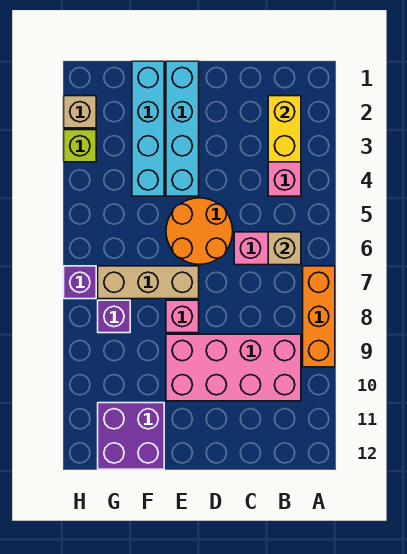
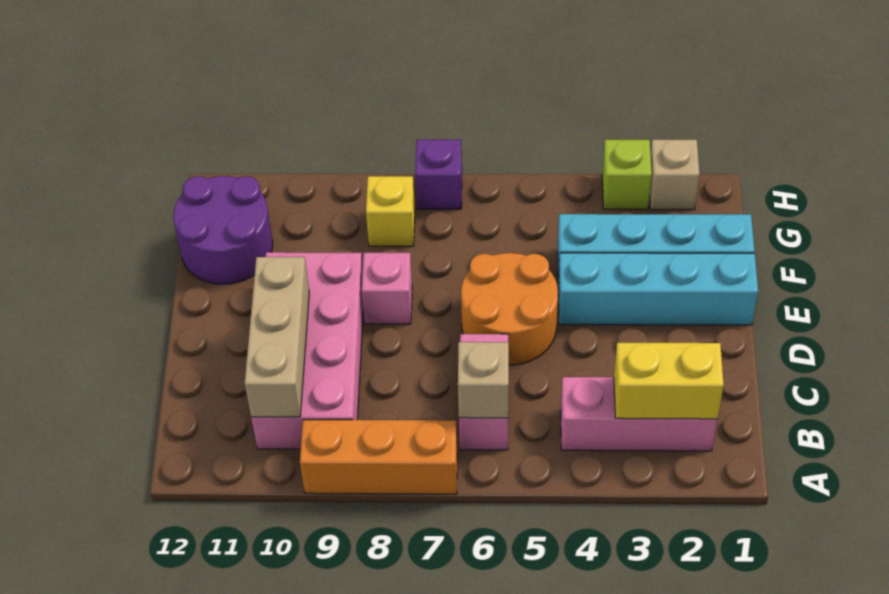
tan brick E7:G7 level 1 -> tan brick B10:D10 level 2
purple brick F11:G12 level 1 -> purple round brick F11:G12 level 1
purple brick G8 level 1 -> yellow brick G8 level 1

